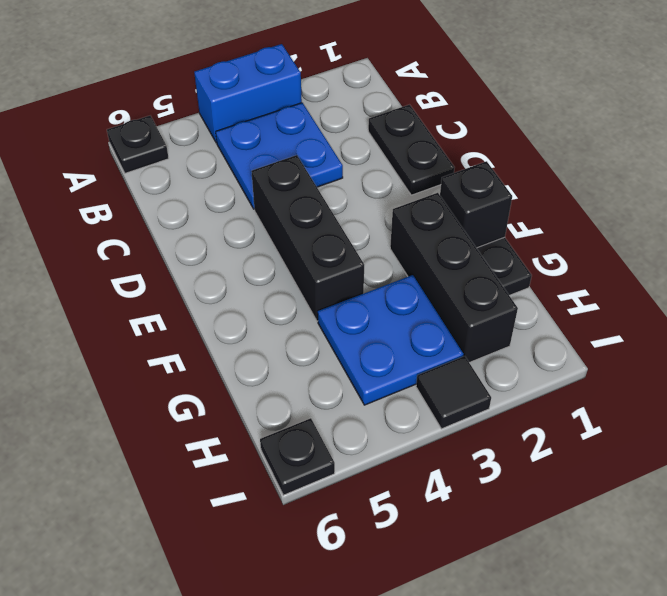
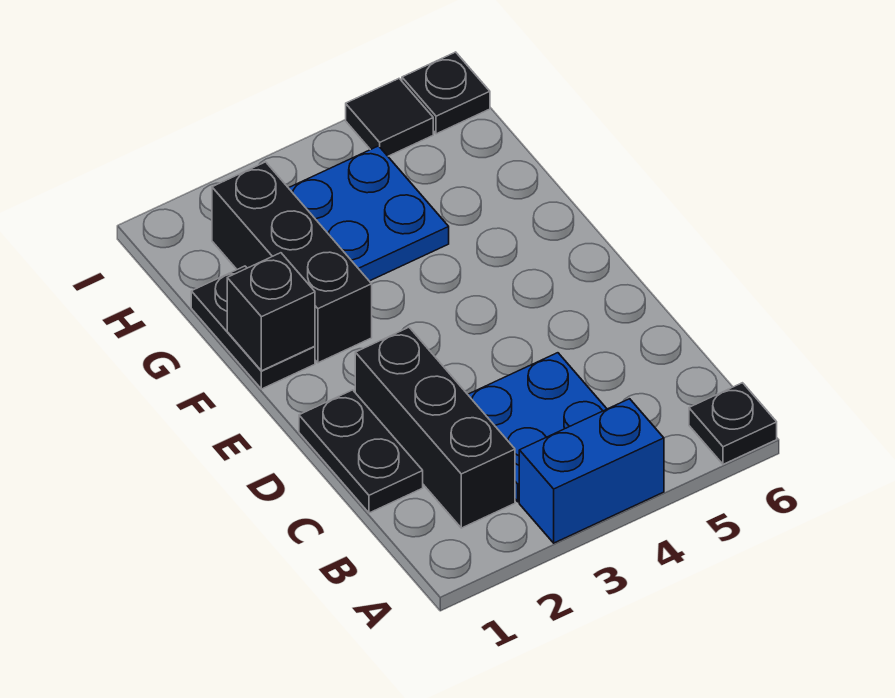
black brick D4:F4 level 1 -> black brick B2:D2 level 1
black tile I3 level 1 -> black tile I5 level 1

